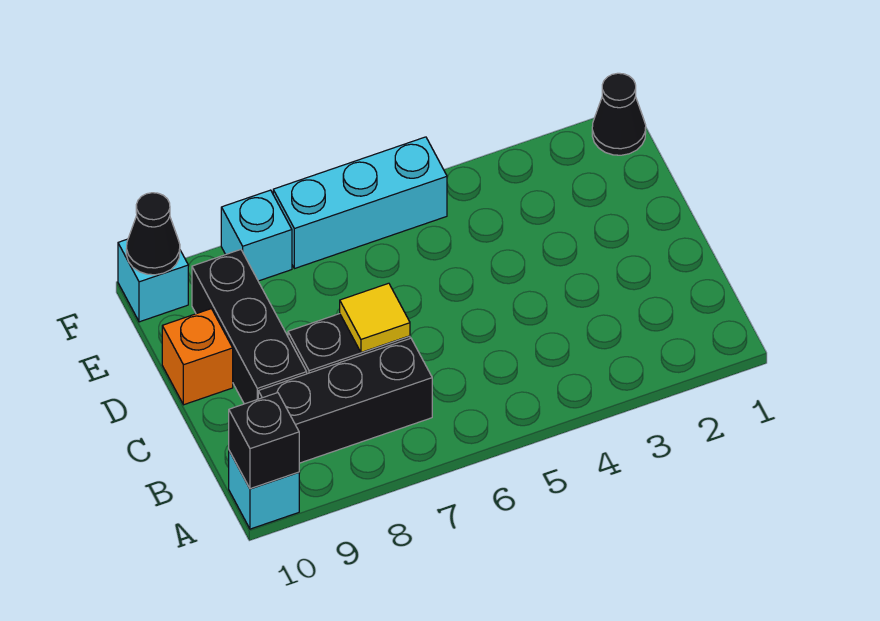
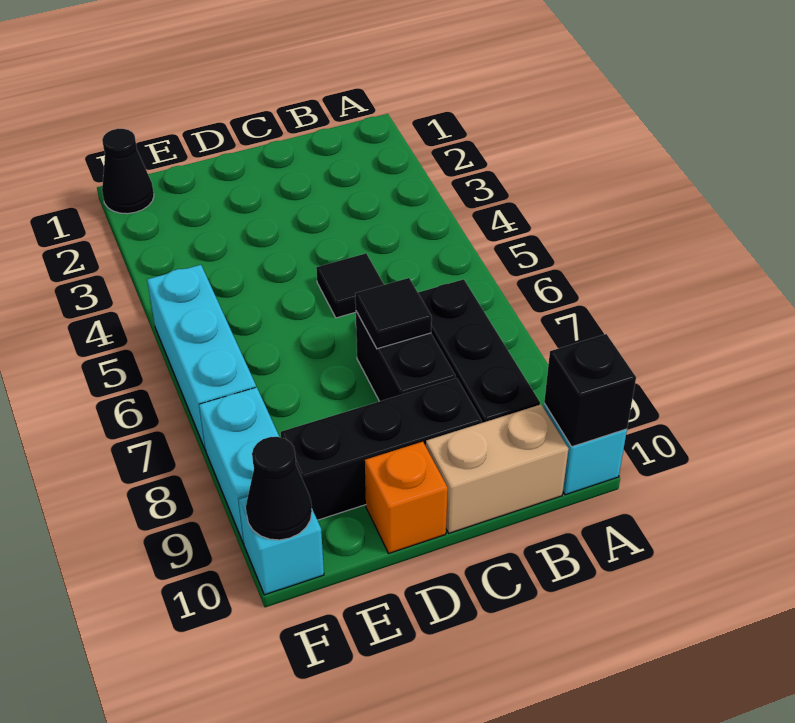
none -> tan brick B10:C10 level 1
none -> black tile C5 level 1
yellow tile C7 level 2 -> black tile C7 level 2
cyan brick F8 level 1 -> cyan brick F8:F9 level 1

